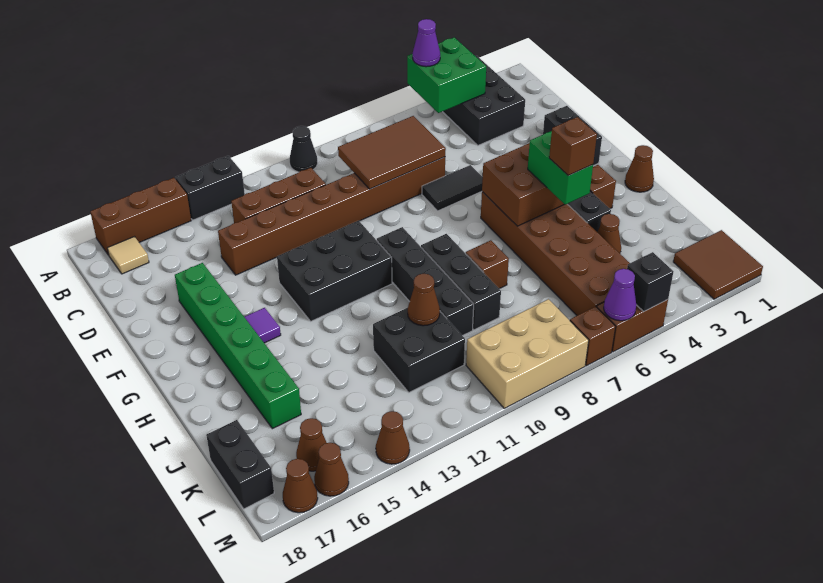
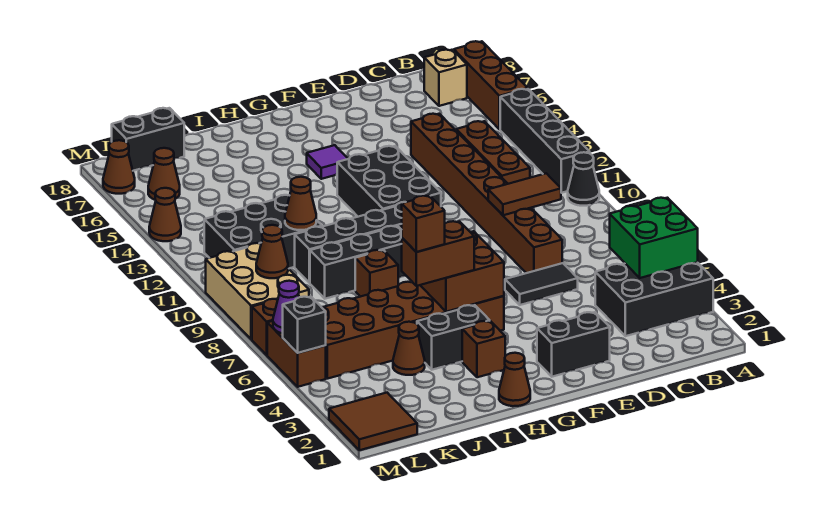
purple cone A5 level 3 -> none
black brick A13:A14 level 1 -> black brick A11:A14 level 1
tan tile B17 level 1 -> tan brick B17 level 1
brown tile C7:D9 level 2 -> brown tile C9:D9 level 2
black tile E6:E7 level 1 -> black tile D6:E6 level 1
green brick E16:J16 level 1 -> none
green brick H5:I5 level 3 -> brown brick H5:I5 level 3
black brick J11:K12 level 1 -> black brick J11:L12 level 1
brown cone M16 level 1 -> brown cone L9 level 2

